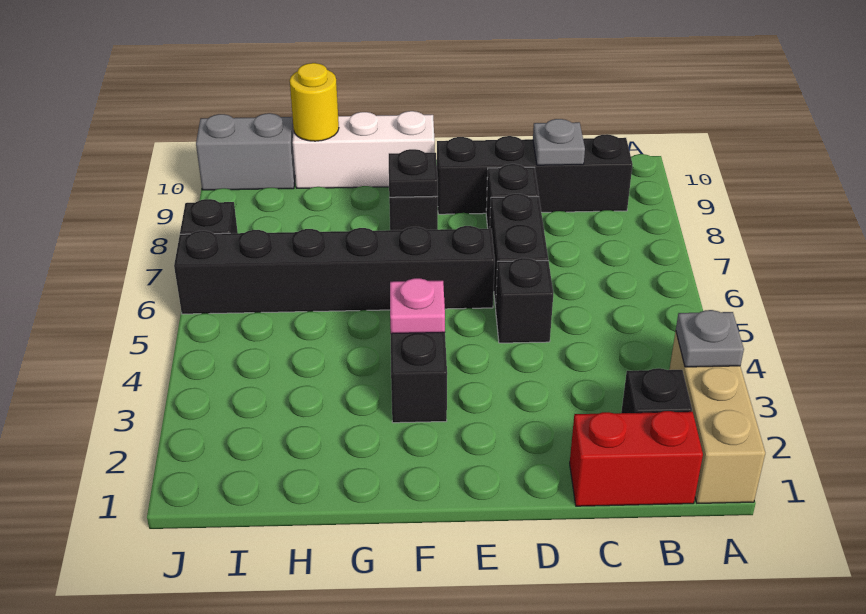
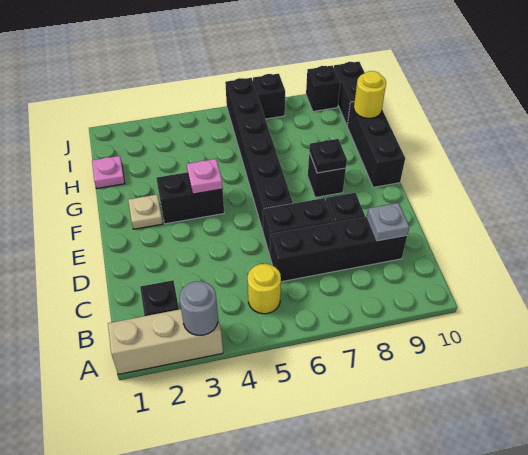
grey plate A3 level 2 -> grey round brick A3 level 2
red brick B1:C1 level 1 -> none
none -> yellow round brick B5 level 1
black brick B9:E9 level 1 -> black brick C6:C9 level 1
black brick D5 level 1 -> black brick J9 level 1
none -> tan plate F2 level 1
white brick F10:H10 level 1 -> black brick F10:H10 level 1
none -> pink plate H1 level 1
grey brick I10:J10 level 1 -> black brick I10:J10 level 1

